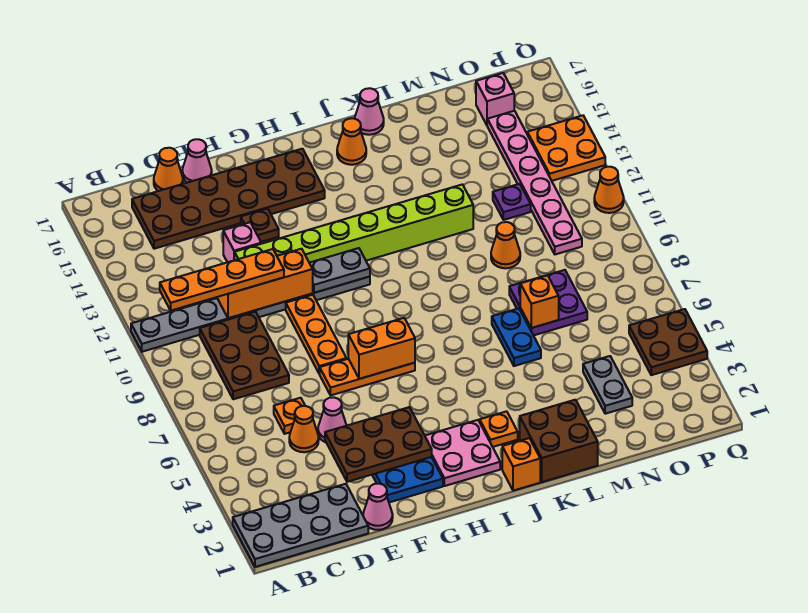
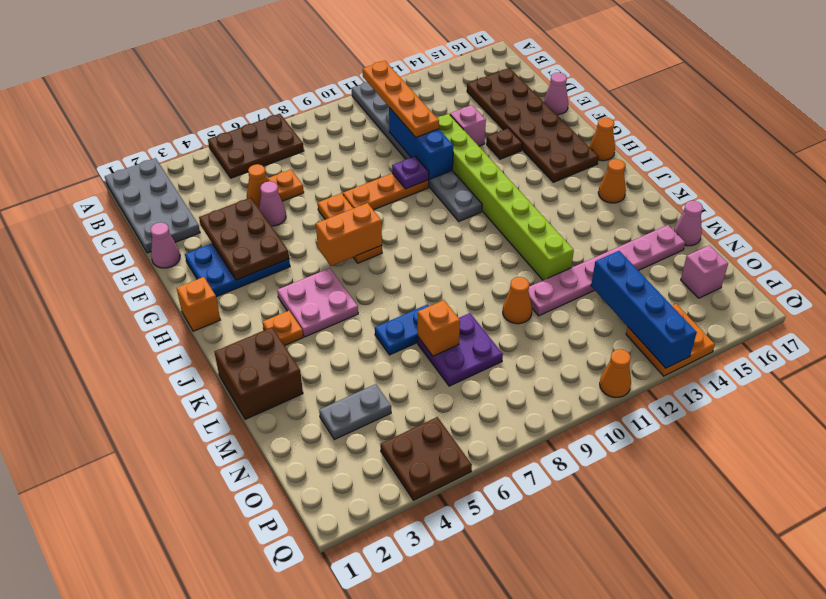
brown plate C8:D10 level 1 -> brown plate A5:B7 level 1
orange brick D11:F11 level 2 -> blue brick D11:F11 level 2
orange cone D17 level 1 -> orange cone H17 level 1
orange brick G7:H7 level 2 -> orange brick H6:H7 level 2
grey plate G11:H11 level 2 -> none
pink plate H2:I3 level 1 -> pink plate I4:J5 level 1
orange brick J1 level 1 -> orange brick H1 level 1
pink cone K17 level 1 -> pink cone M17 level 1
purple plate N12 level 1 -> purple plate F10 level 2
none -> blue brick N13:Q13 level 2
pink plate O10:O15 level 1 -> pink plate M11:M16 level 1

